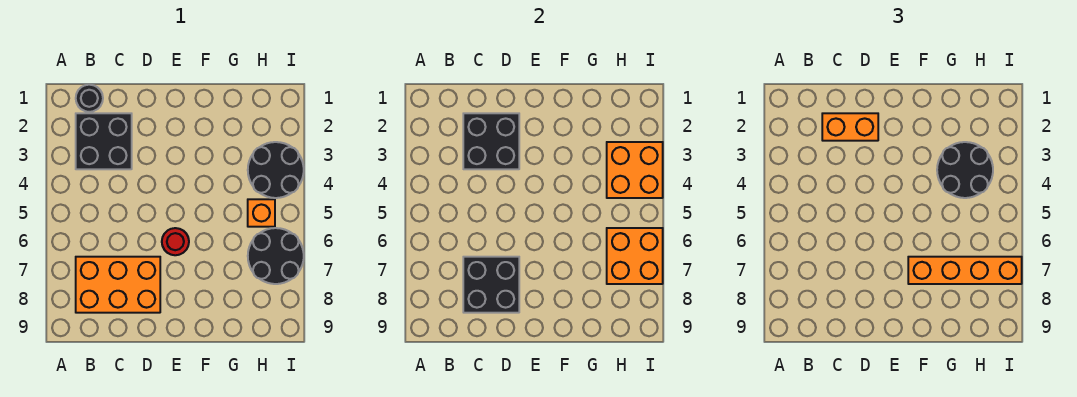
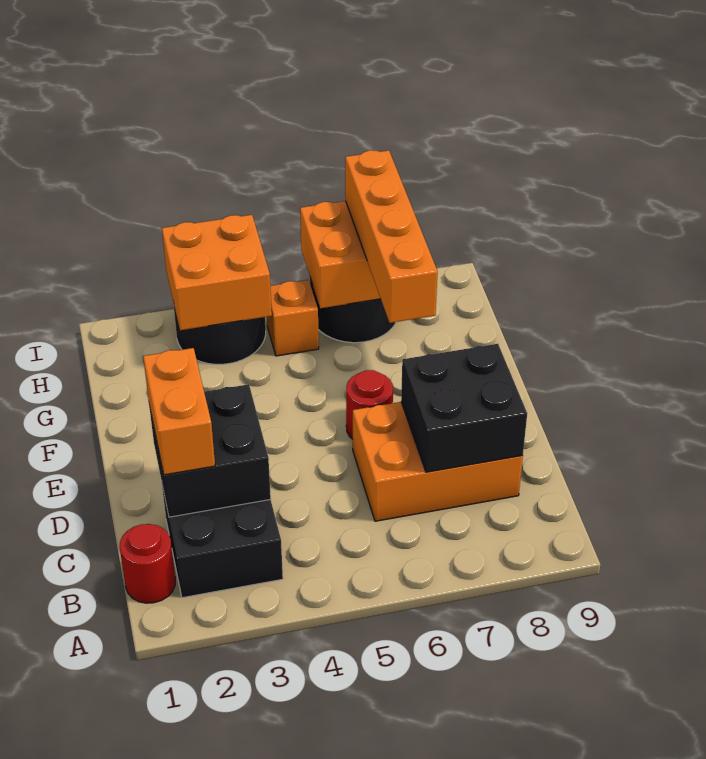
black round brick B1 level 1 -> red round brick B1 level 1
orange brick B7:D8 level 1 -> orange brick C6:D8 level 1
black round brick G3:H4 level 3 -> none

